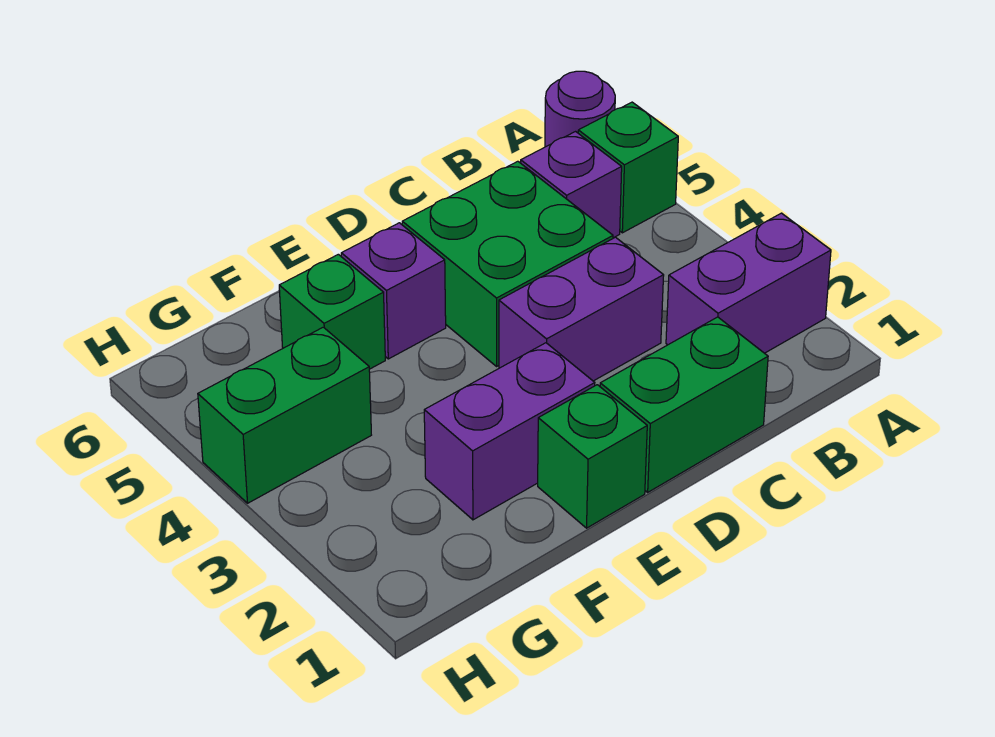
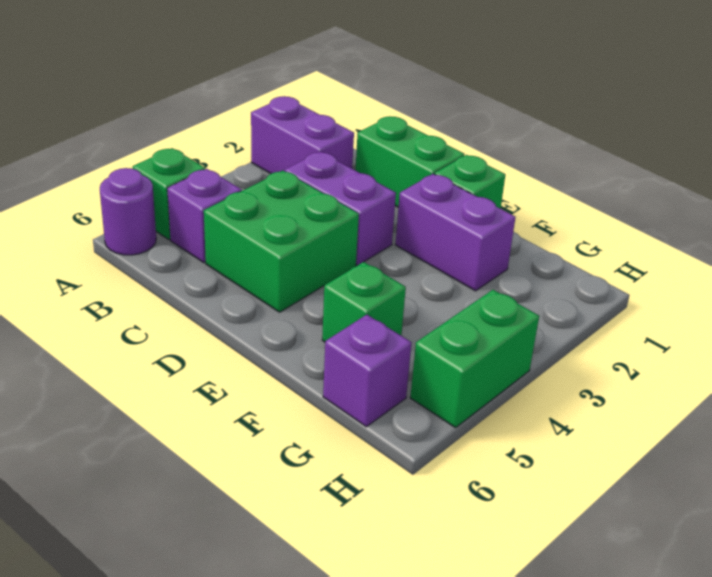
purple brick E5 level 1 -> purple brick G6 level 1
green brick G4:H4 level 1 -> green brick H4:H5 level 1

